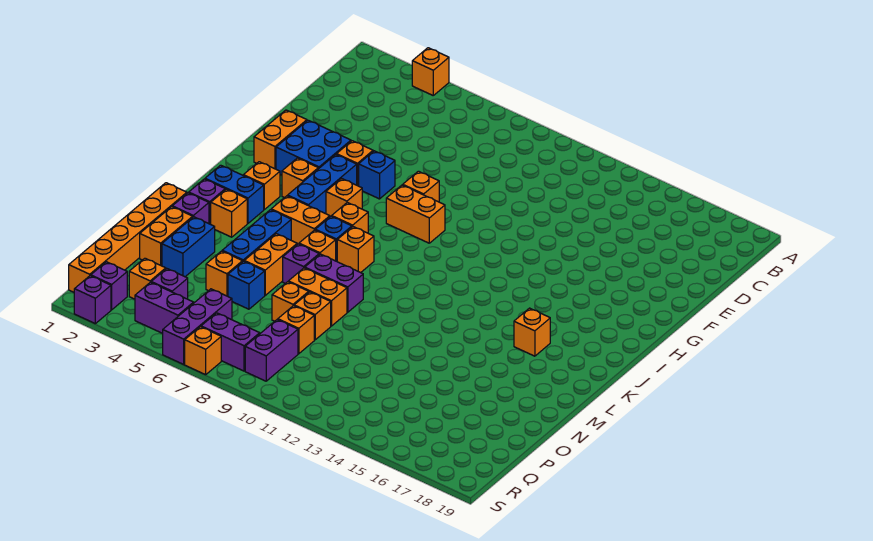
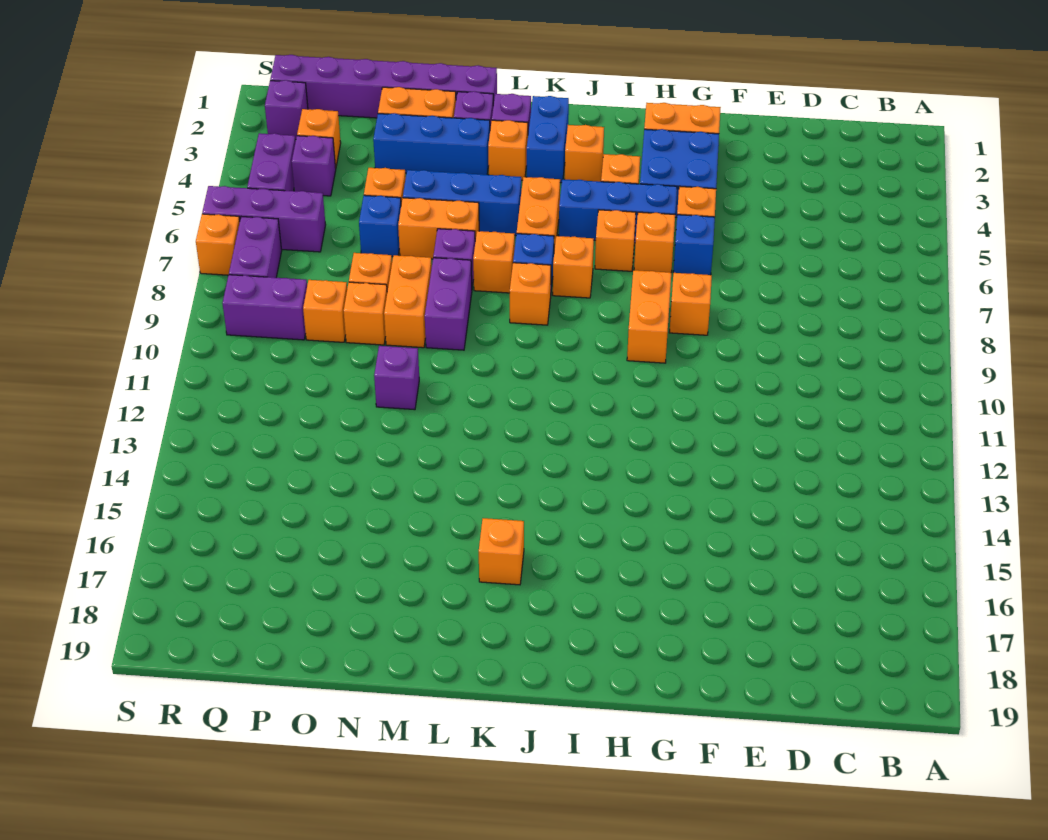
orange brick A4 level 1 -> orange brick H6 level 1
orange brick M1:R1 level 1 -> purple brick M1:R1 level 1
blue brick N3:O3 level 1 -> blue brick M3:O3 level 1
purple brick S2 level 1 -> purple brick N11 level 1

